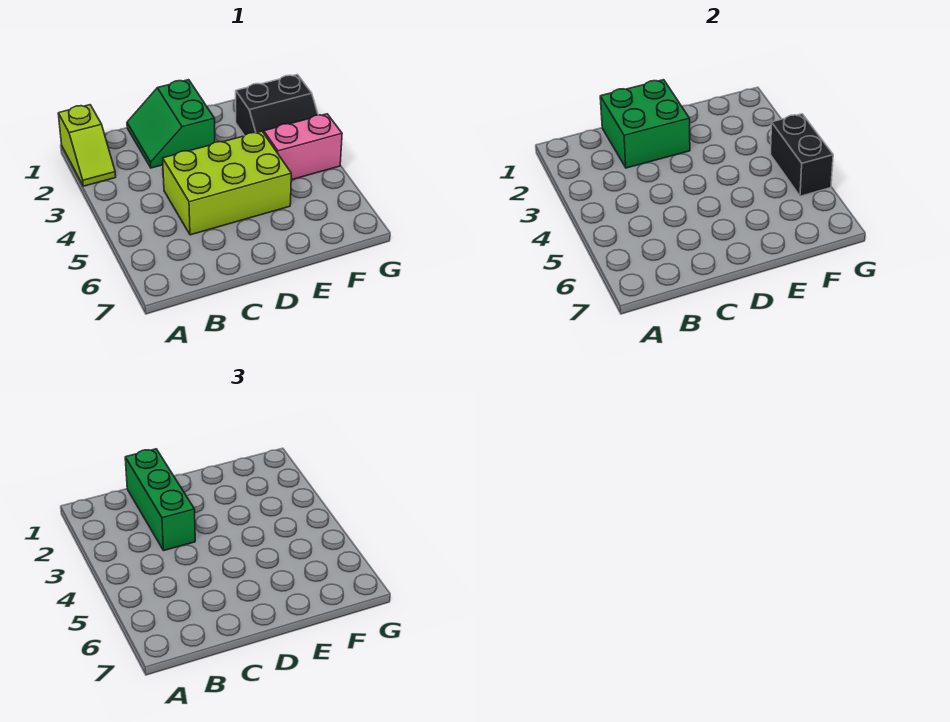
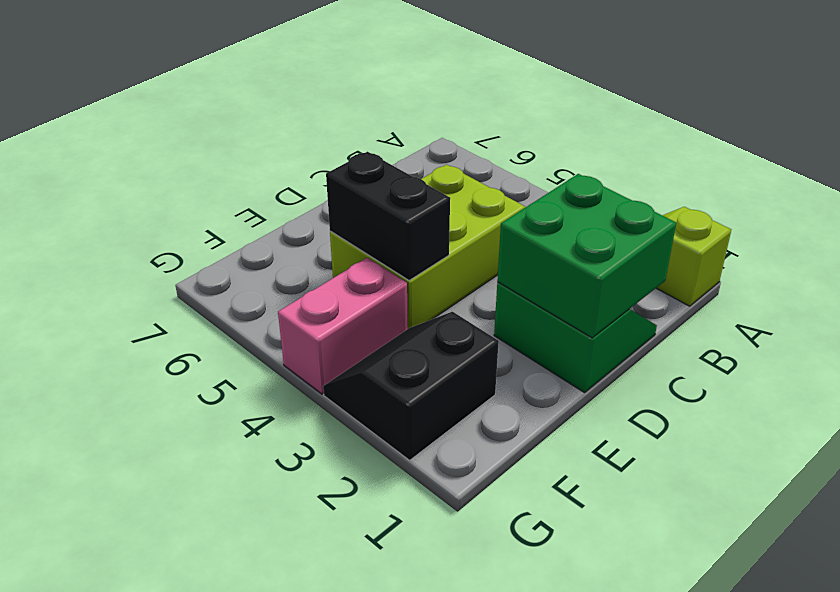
green brick C1:C3 level 3 -> none
black brick G4:G5 level 2 -> black brick E4:E5 level 2

